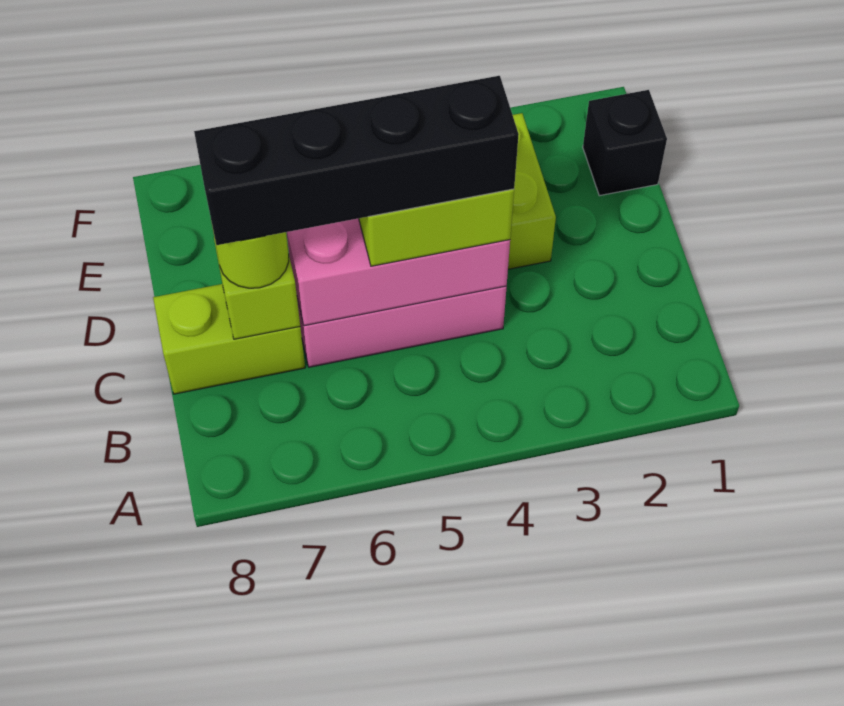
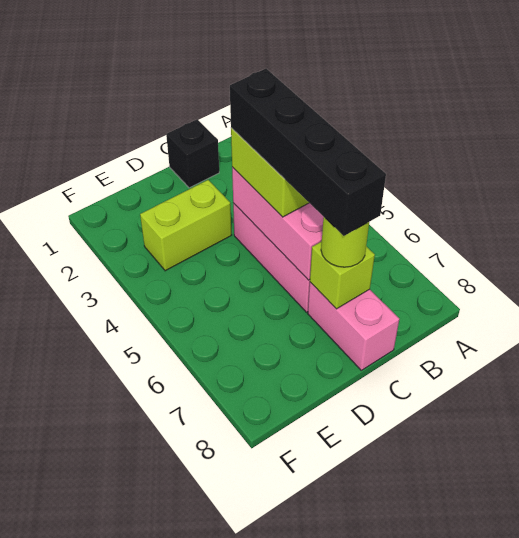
lime brick C7:C8 level 1 -> pink brick C7:C8 level 1
black brick E1 level 1 -> black brick C1 level 1

